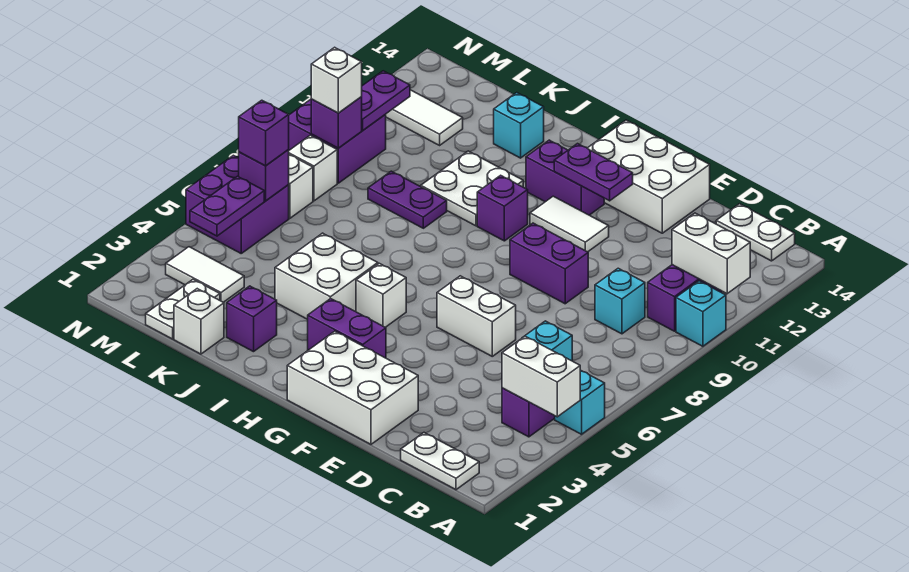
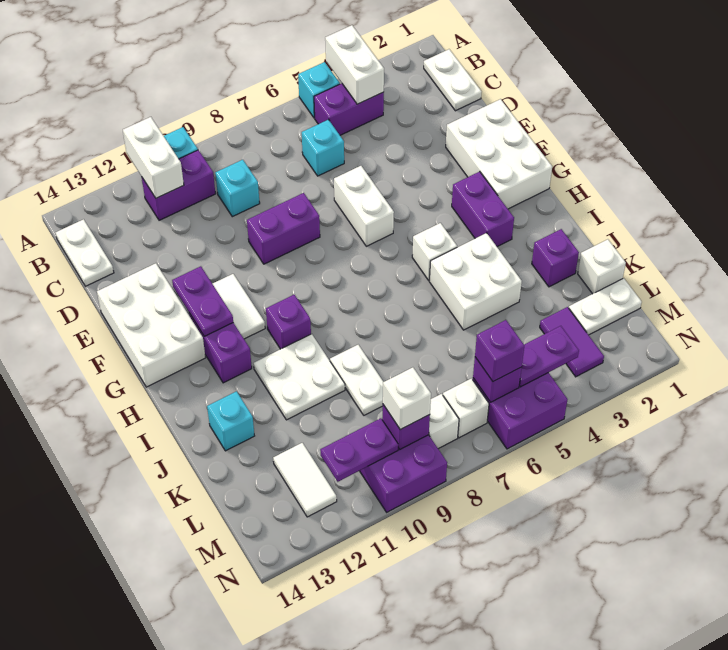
purple brick E9:F9 level 1 -> purple brick E8:E9 level 1
purple plate J9:K9 level 1 -> white plate J9:K9 level 1
white tile L3:M3 level 1 -> purple tile L3:M3 level 1

